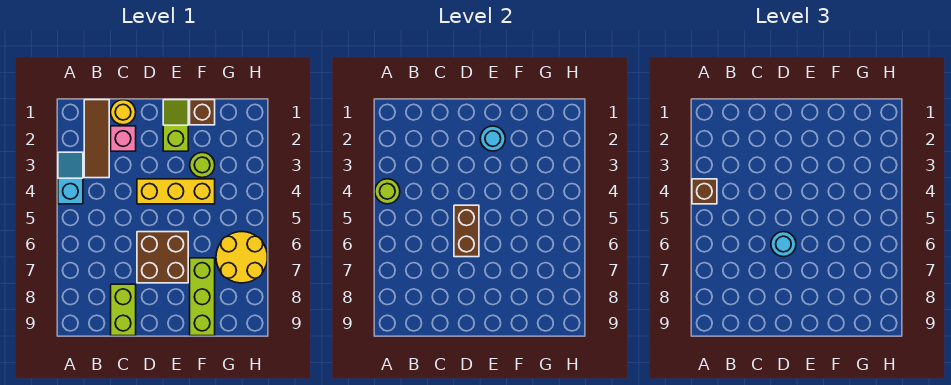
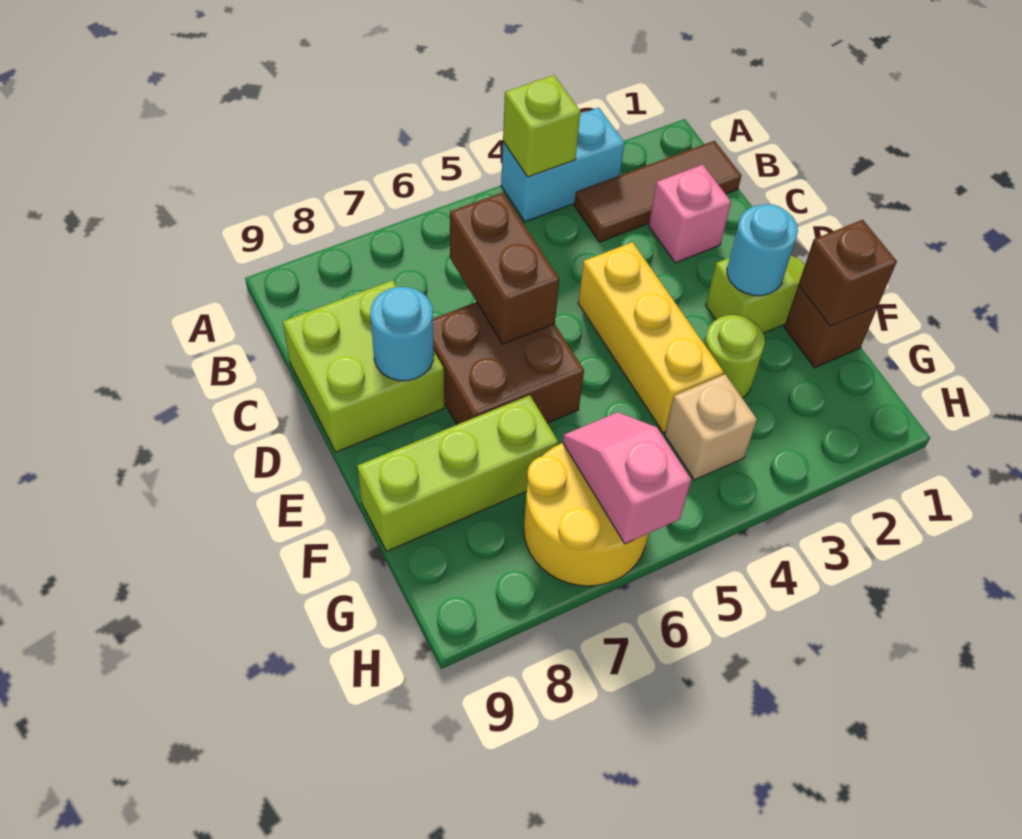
cyan slope A3:A4 level 1 top 4 -> cyan brick A3:A4 level 1
lime round brick A4 level 2 -> lime brick A4 level 2
brown brick A4 level 3 -> brown brick F1 level 2
yellow round brick C1 level 1 -> none
lime brick C8:C9 level 1 -> lime brick C8:D9 level 1
brown brick D5:D6 level 2 -> brown brick C6:D6 level 2
cyan round brick D6 level 3 -> cyan round brick D8 level 2
none -> tan brick G4 level 1
none -> pink slope G6:H6 level 2 top H

